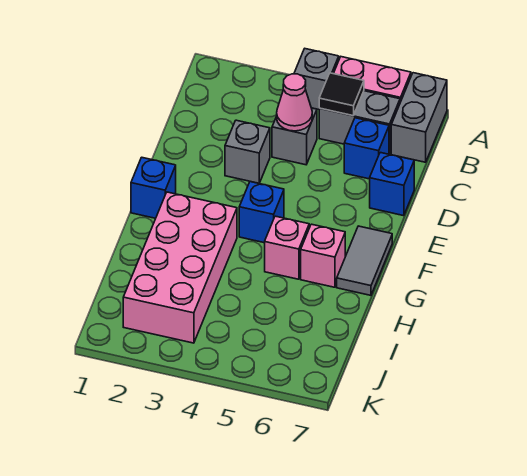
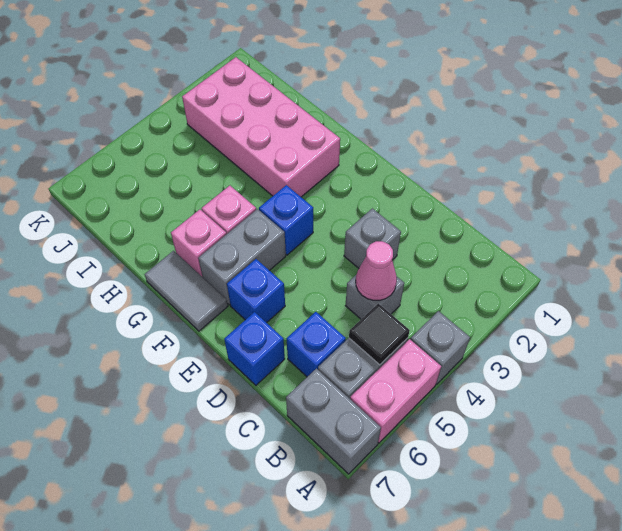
blue brick F1 level 1 -> blue brick E6 level 1
none -> grey brick F5:F6 level 1

